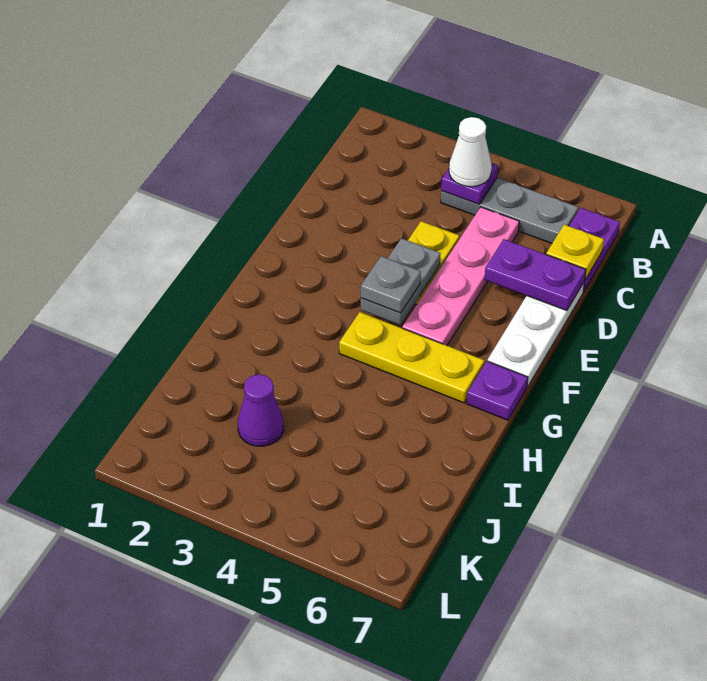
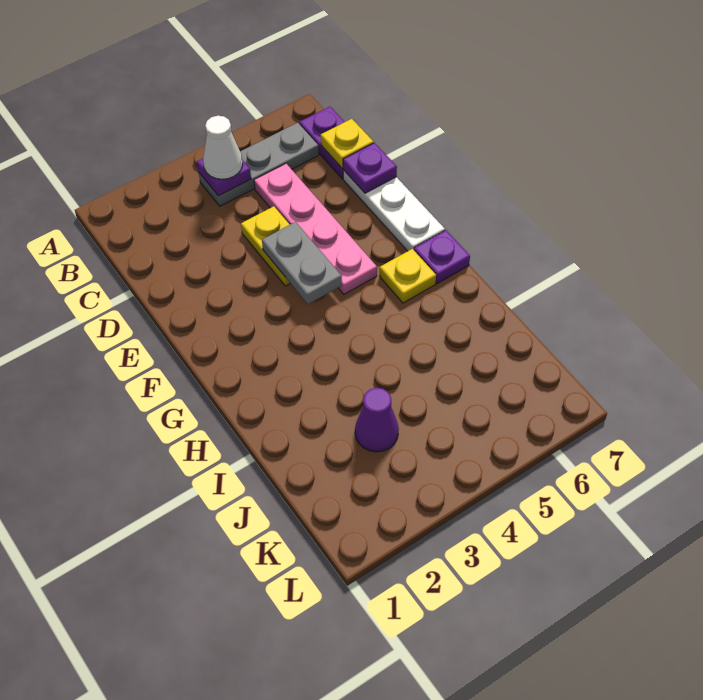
purple plate D6:D7 level 2 -> purple plate D7 level 2
grey plate F4 level 3 -> none
yellow plate G4:G6 level 1 -> yellow plate G6 level 1

